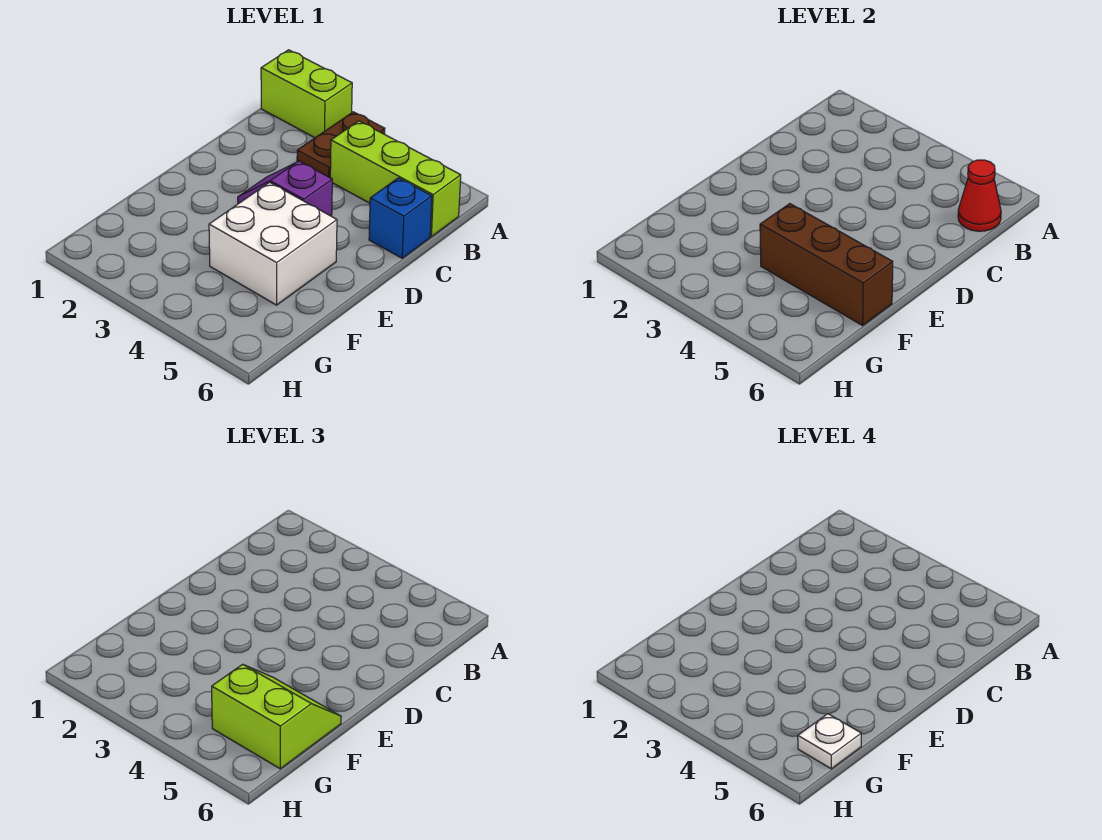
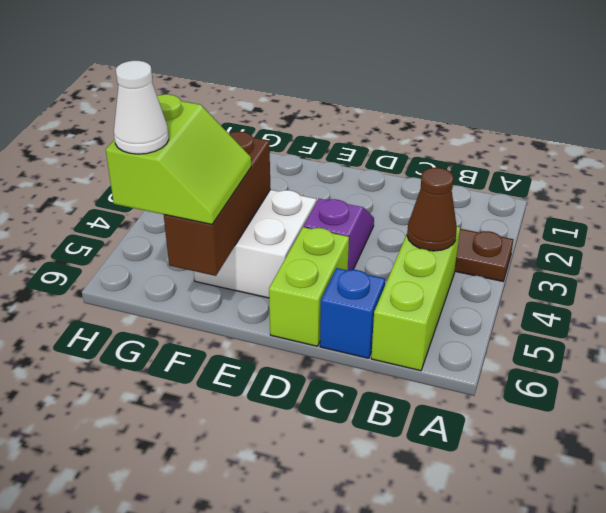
lime brick A1:A2 level 1 -> lime brick D5:D6 level 1
none -> brown cone B4 level 2
red cone B6 level 2 -> none
white plate G6 level 4 -> white cone G6 level 4

